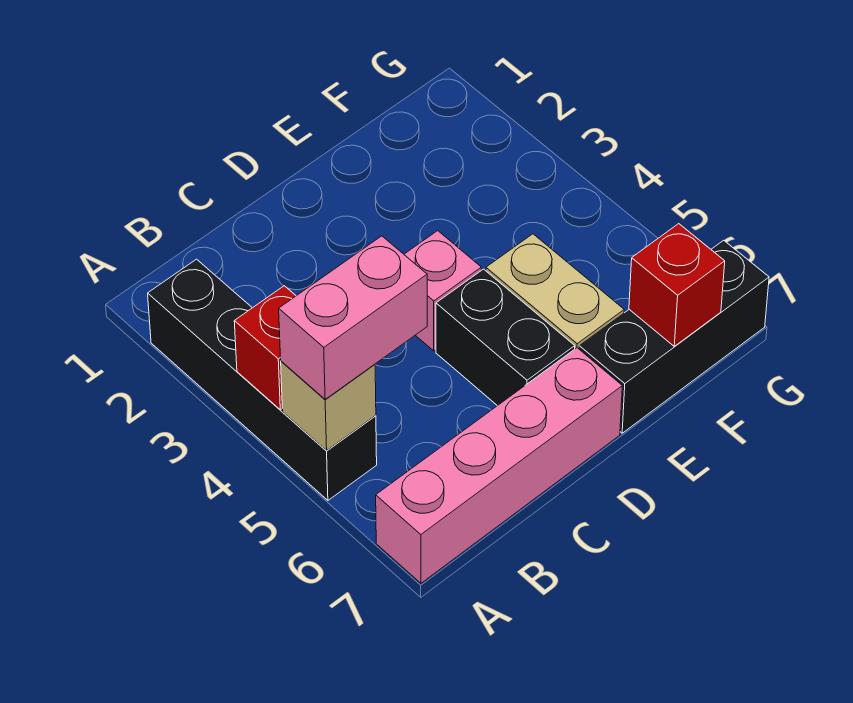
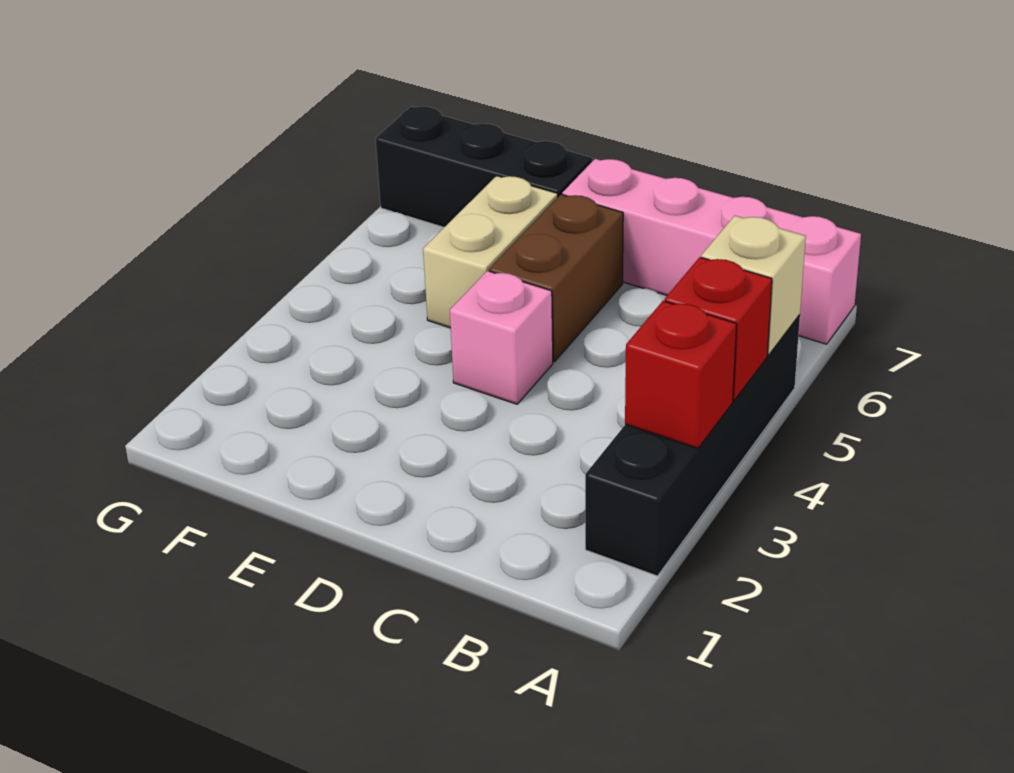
pink brick A5:B5 level 3 -> none
black brick D5:D6 level 1 -> brown brick D5:D6 level 1
red brick F7 level 2 -> red brick A3 level 2

